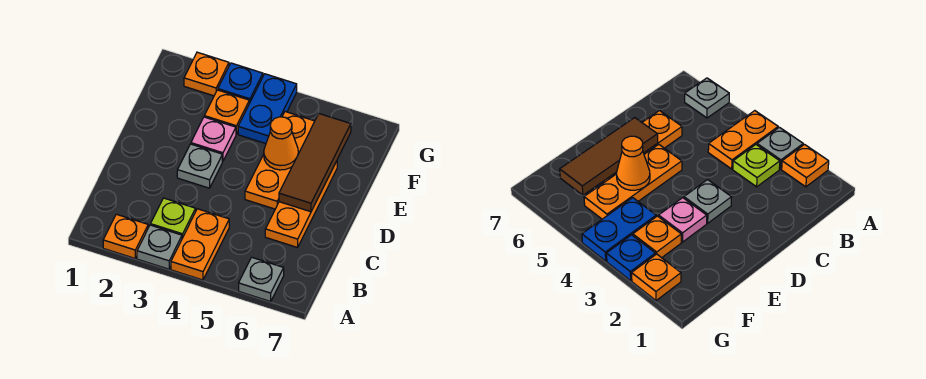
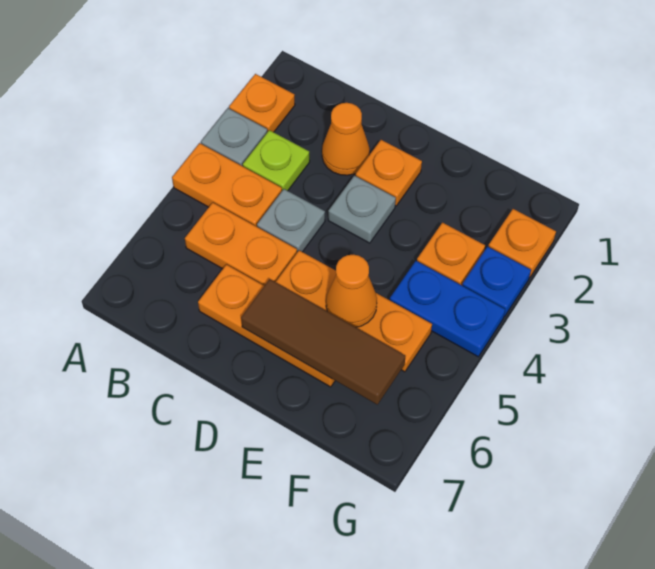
grey plate A6 level 1 -> grey plate C4 level 1
none -> orange plate B5:C5 level 1
none -> orange cone C2 level 1
none -> orange plate D2 level 1
pink plate E3 level 1 -> none

